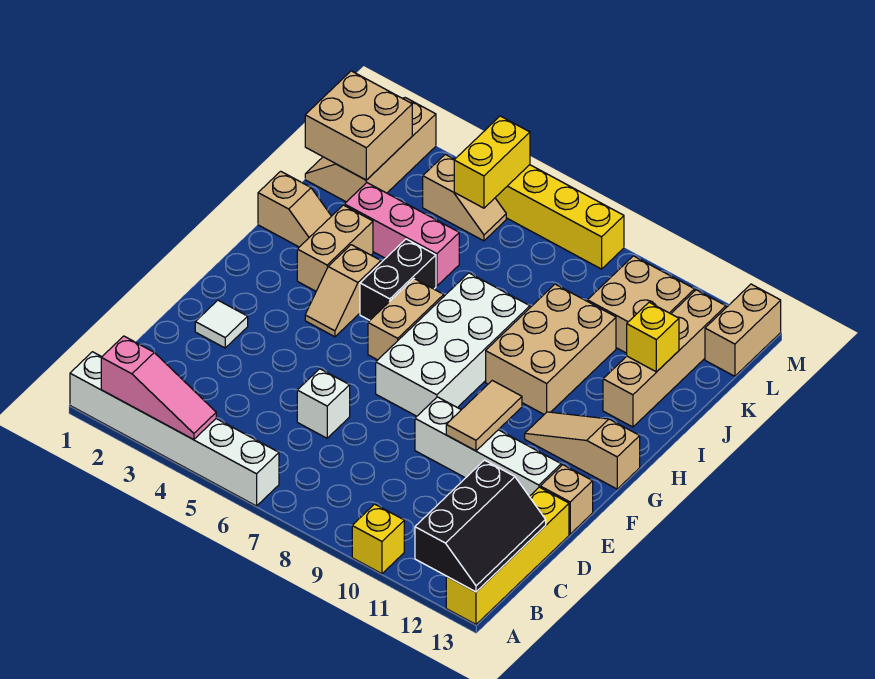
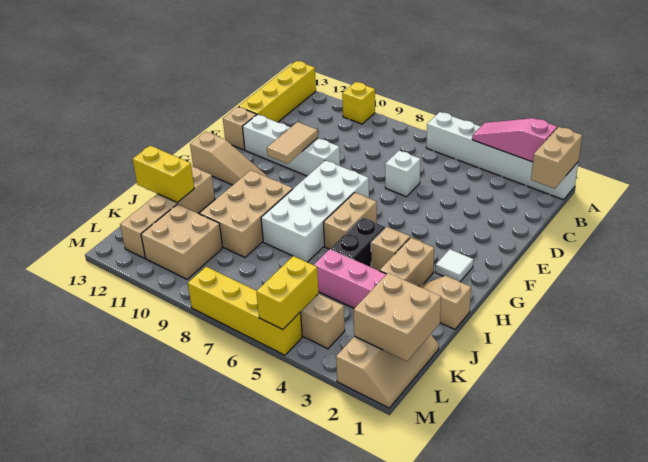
black slope A12:C13 level 2 top 12 -> none
white tile E2 level 1 -> white tile G2 level 1
yellow brick J12 level 2 -> yellow brick J12:J13 level 2
tan brick L13:M13 level 1 -> tan brick A1:B1 level 2

